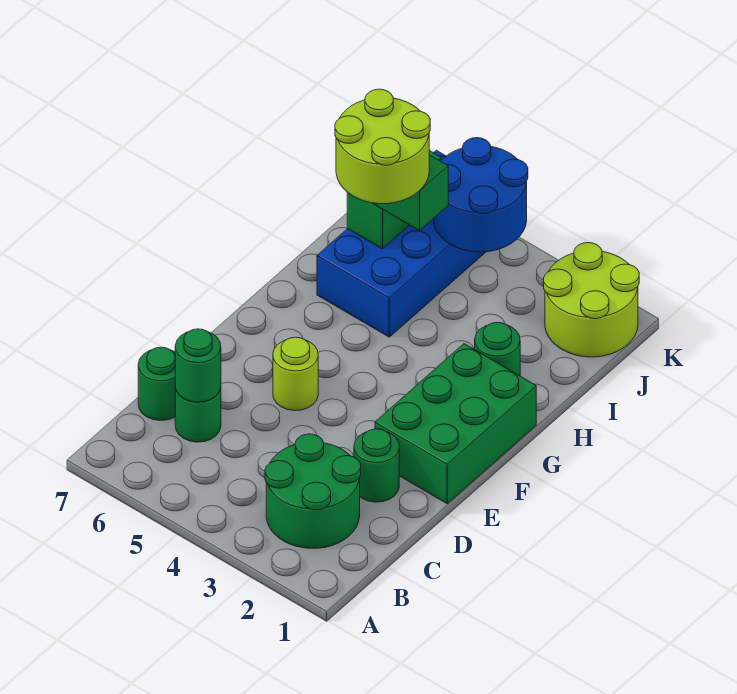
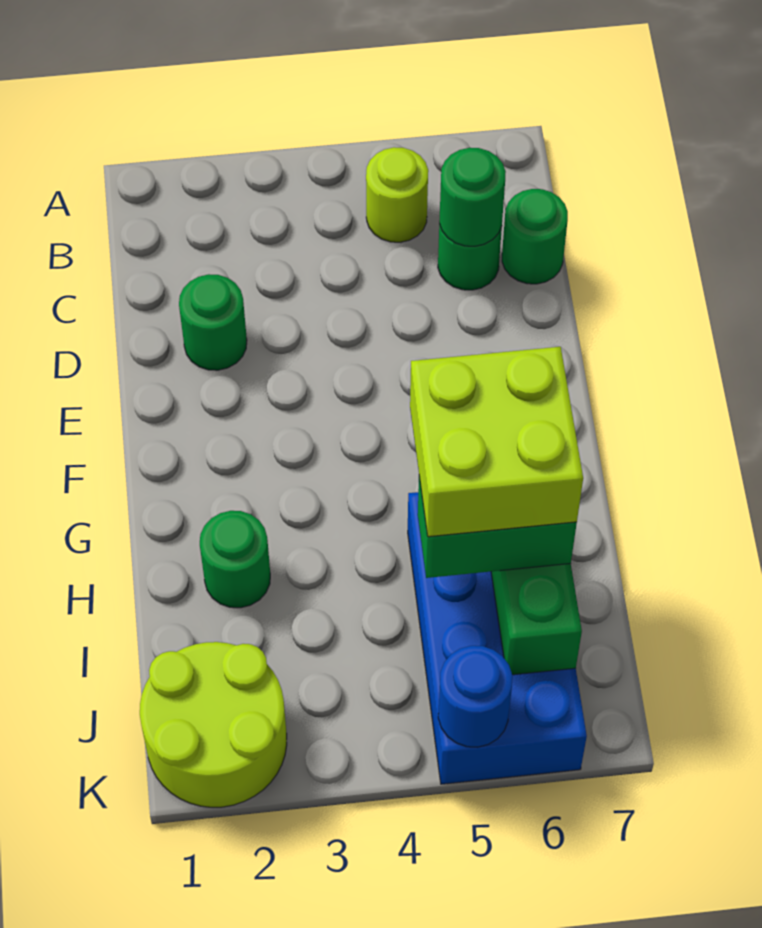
green round brick B2:C3 level 1 -> none
green brick E1:G2 level 1 -> none
lime round brick E5 level 1 -> lime round brick B5 level 1
lime round brick H5:I6 level 4 -> lime brick H5:I6 level 4
blue round brick J4:K5 level 2 -> blue round brick K5 level 2

